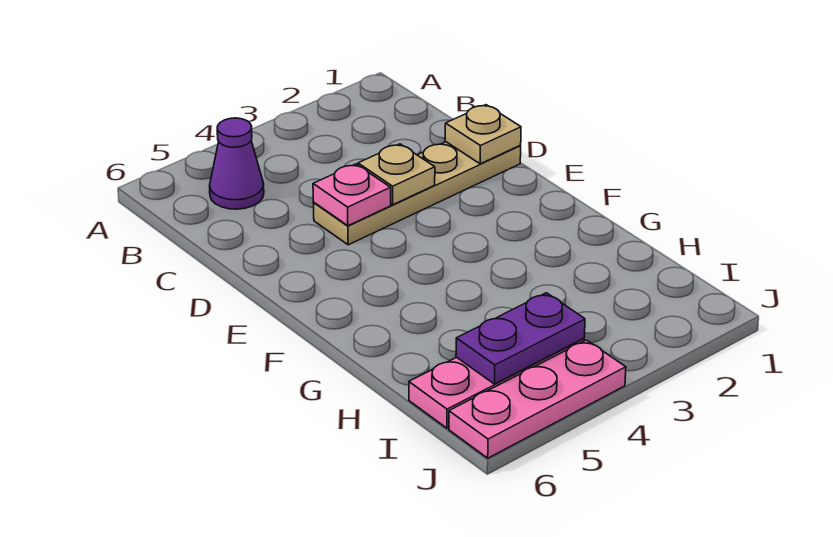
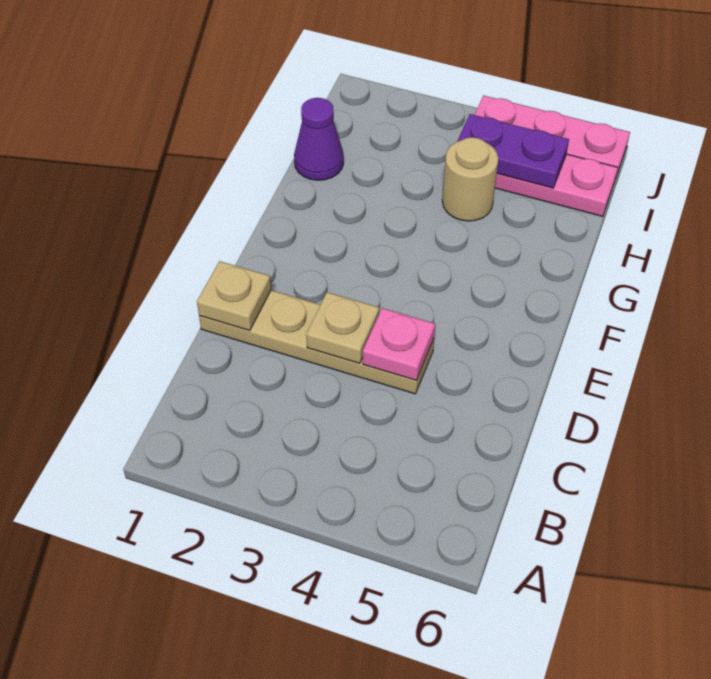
purple cone B5 level 1 -> purple cone H1 level 1
none -> tan round brick H4 level 1

